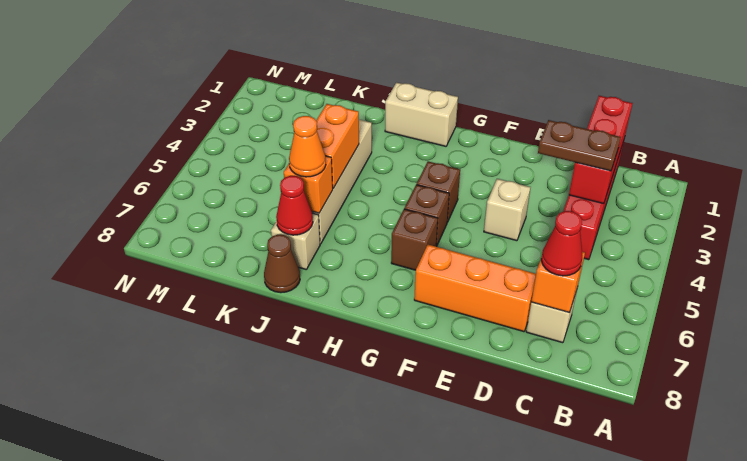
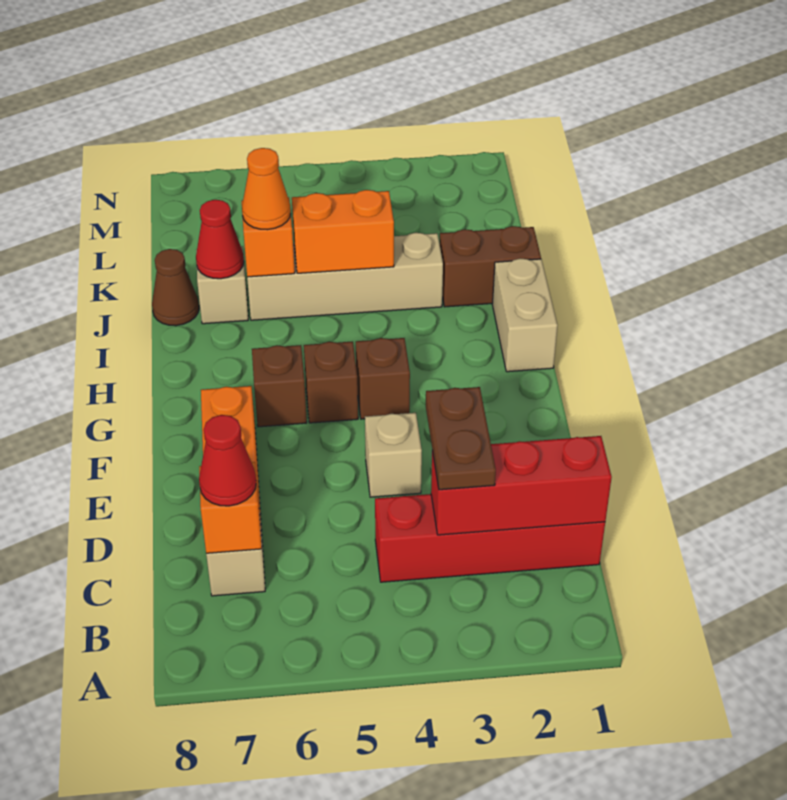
none -> brown brick J1:J2 level 1

